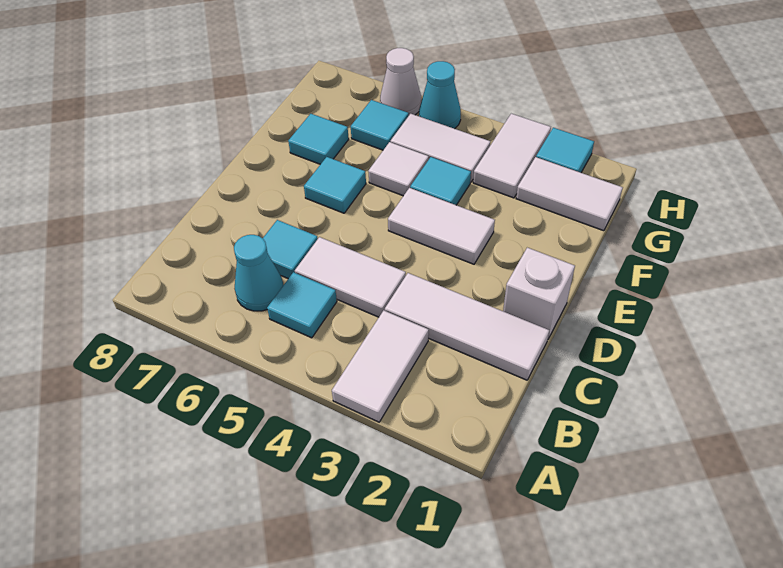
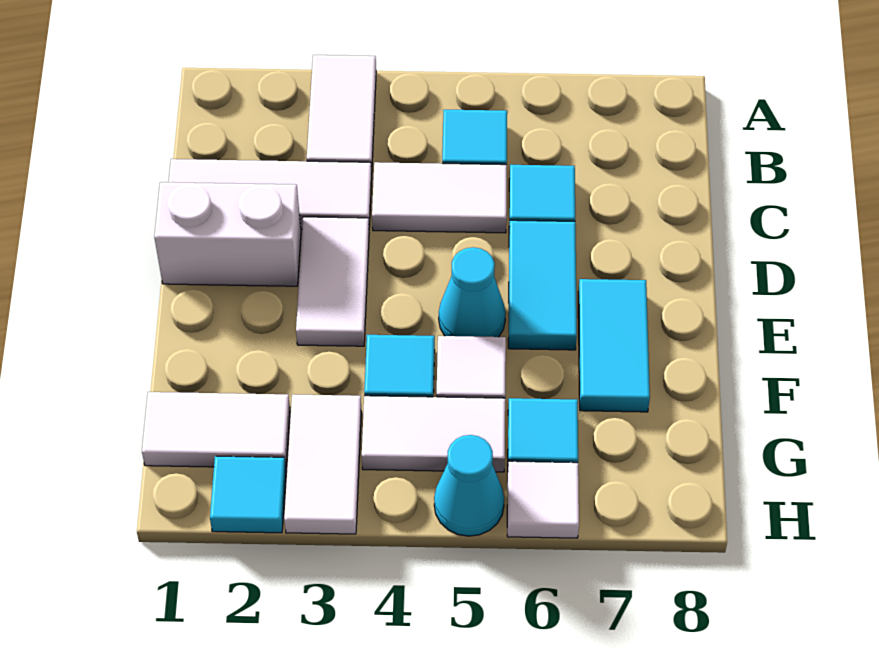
cyan cone B6 level 1 -> cyan cone E5 level 1
white brick D1 level 1 -> white brick D1:D2 level 1
white tile E3:E4 level 1 -> white tile D3:E3 level 1
cyan tile E6 level 1 -> cyan tile D6:E6 level 1
cyan tile F7 level 1 -> cyan tile E7:F7 level 1
white cone H6 level 1 -> white tile H6 level 1

